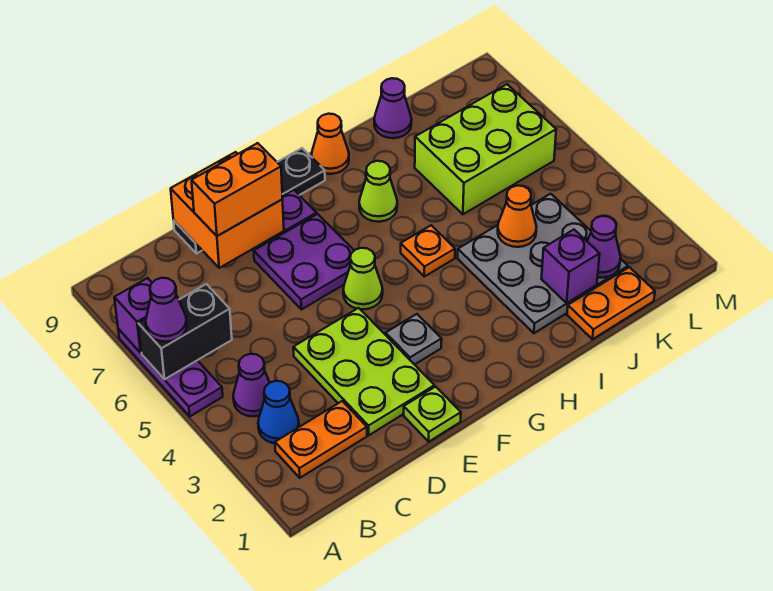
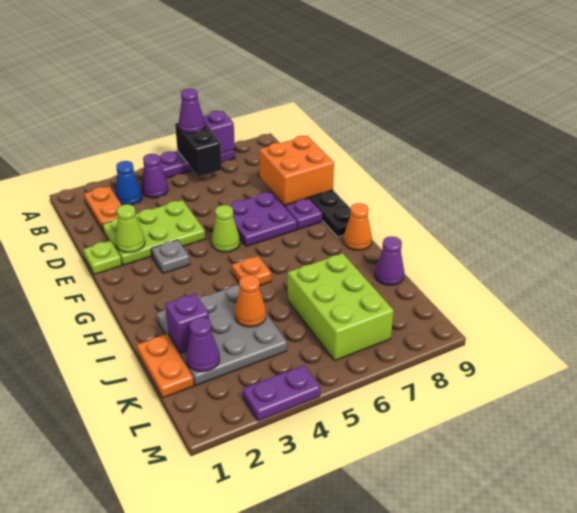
orange brick D8:E8 level 3 -> none
lime cone H7 level 1 -> lime cone E2 level 2
none -> purple plate M3:M4 level 1

